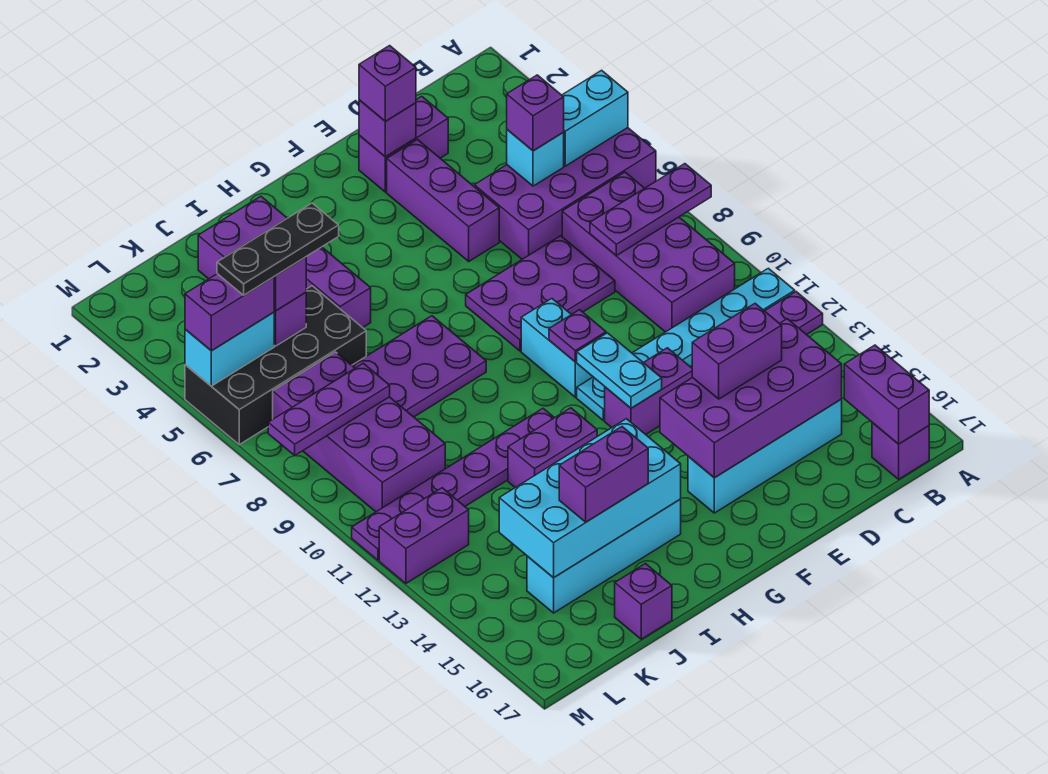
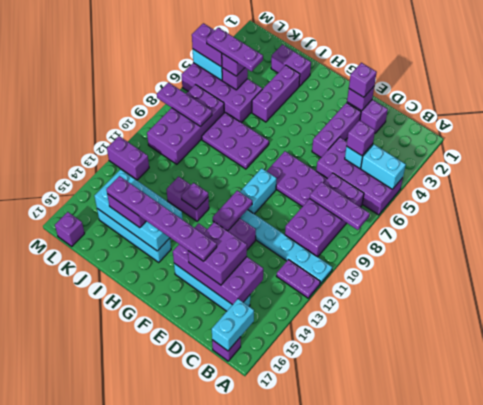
purple brick B16:B17 level 2 -> cyan brick B16:B17 level 2
purple brick D14:E14 level 3 -> purple brick D14:E15 level 3
purple plate F10 level 2 -> purple plate H12 level 2
cyan plate F11:F12 level 2 -> purple plate F11:F12 level 2
purple plate H11:M11 level 1 -> purple plate E15:J15 level 4
black brick J5:M6 level 1 -> purple brick J5:M6 level 1
black plate J5:L5 level 4 -> purple plate J5:L5 level 4
purple brick J17 level 1 -> purple brick L17 level 1

